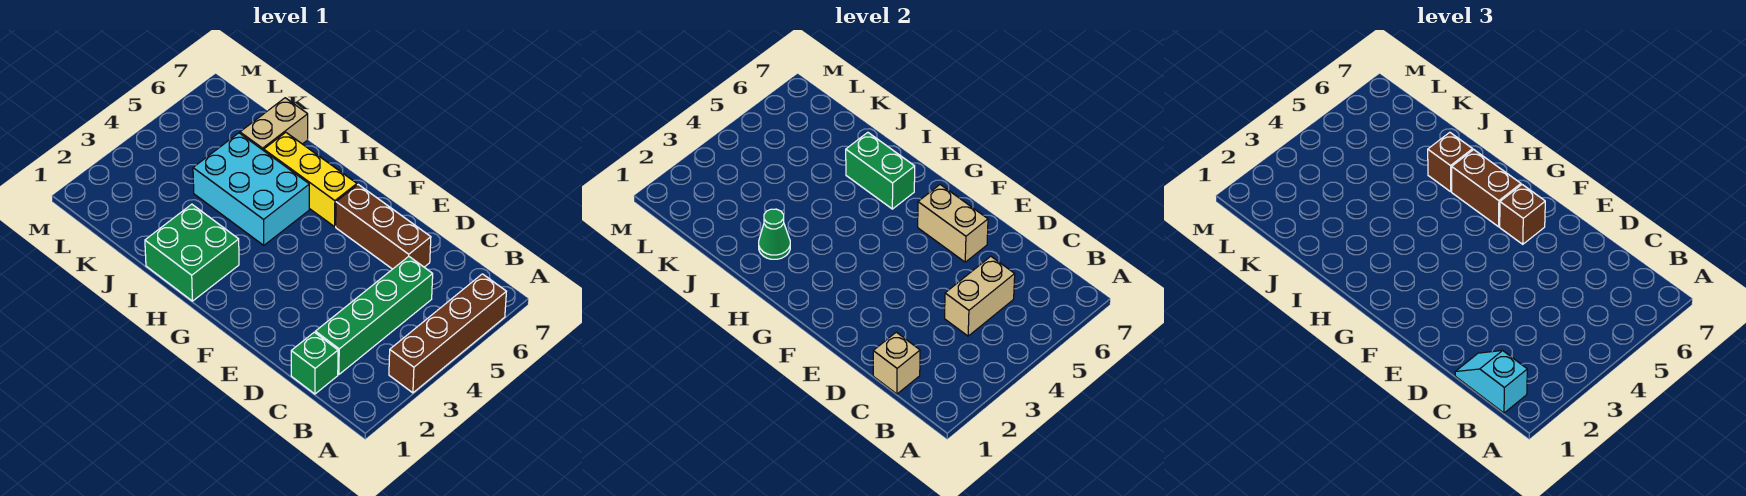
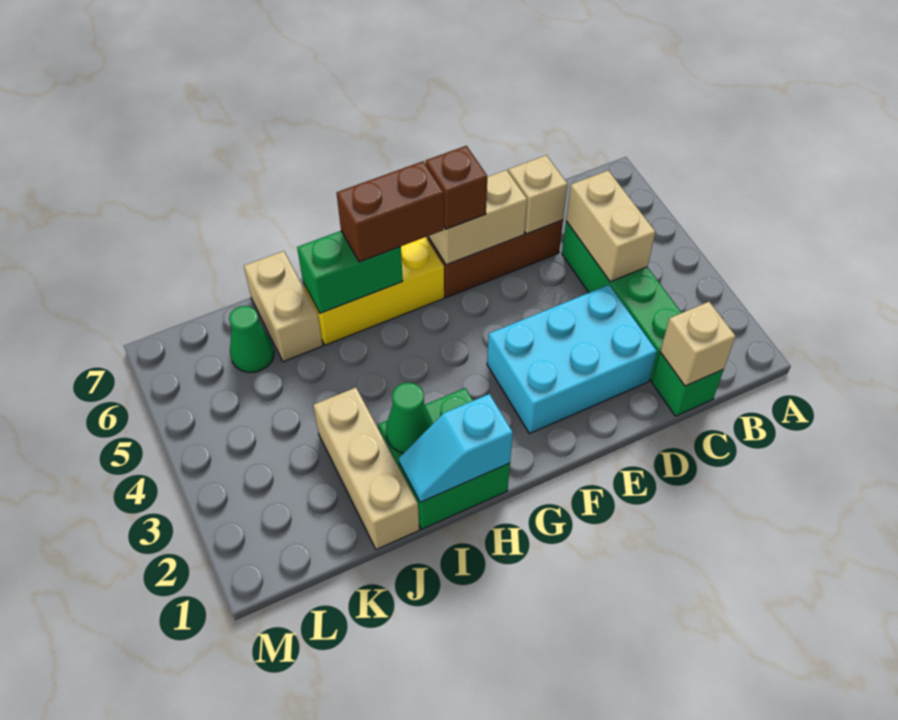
brown brick A3:A6 level 1 -> none
cyan slope B1:C1 level 3 top B -> cyan slope H1:I1 level 2 top H
none -> tan brick D6 level 2
cyan brick H4:J5 level 1 -> cyan brick D2:F3 level 1
brown brick I6 level 3 -> none
none -> tan brick J1:J3 level 1
none -> green cone K6 level 1

